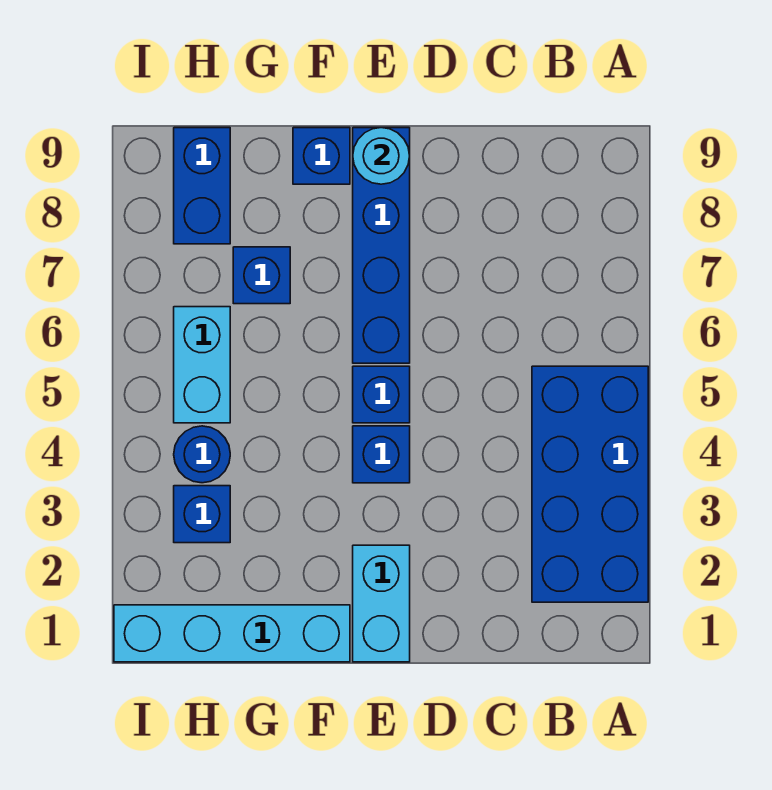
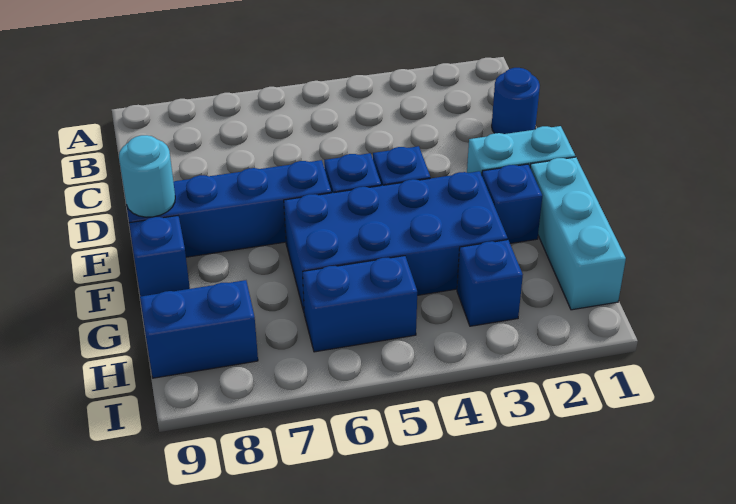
blue brick A2:B5 level 1 -> blue brick F3:G6 level 1
cyan brick F1:I1 level 1 -> cyan brick F1:H1 level 1
blue brick G7 level 1 -> blue brick F2 level 1
blue round brick H4 level 1 -> blue round brick C1 level 1
cyan brick H5:H6 level 1 -> blue brick H5:H6 level 1

